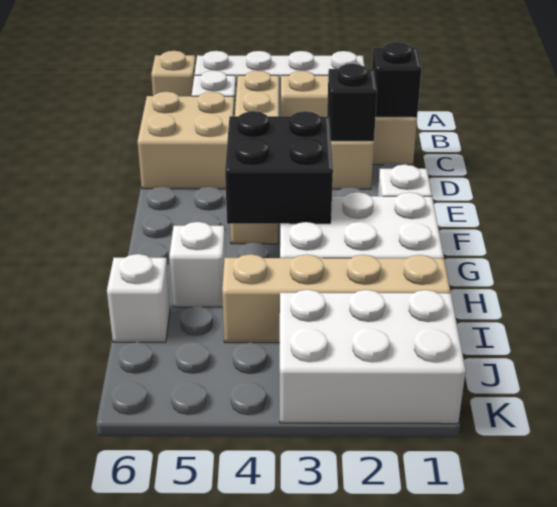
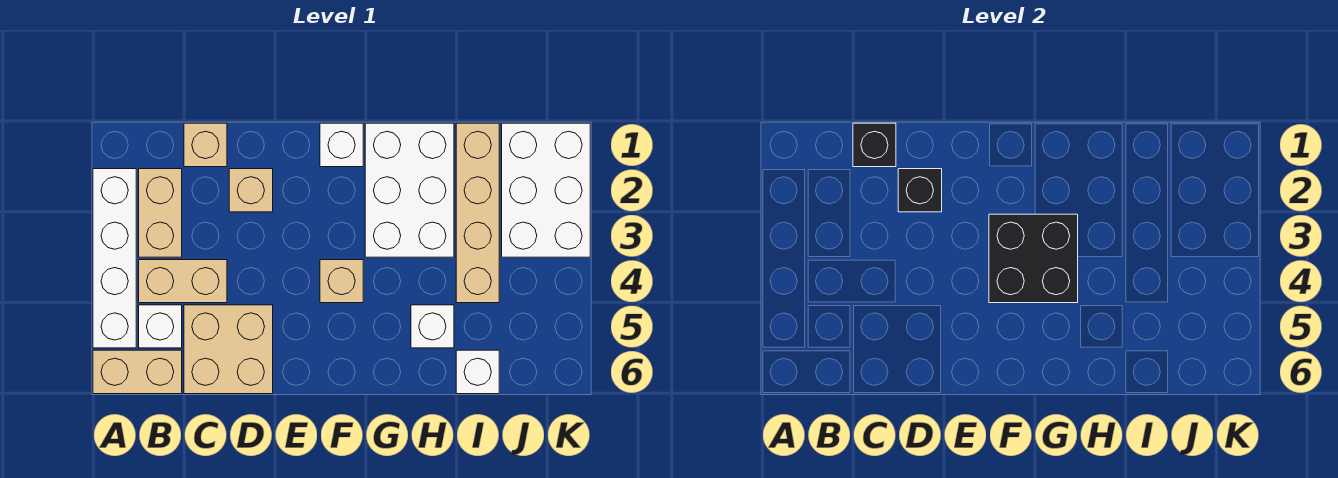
tan brick A6 level 1 -> tan brick A6:B6 level 1

